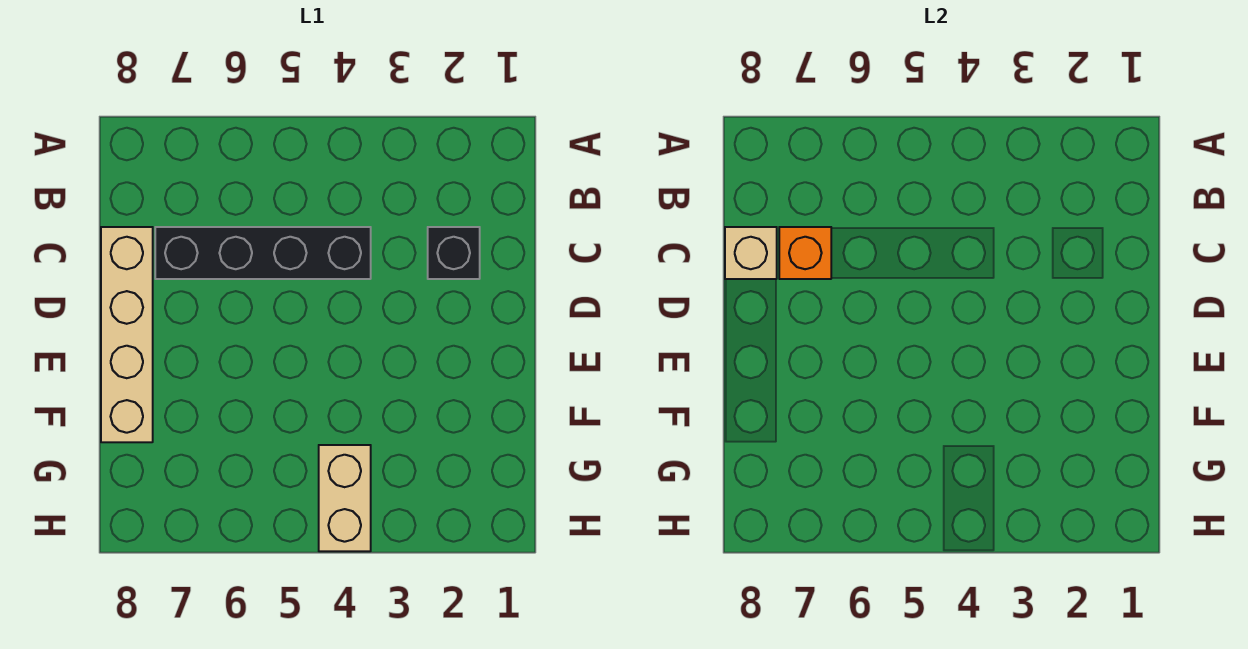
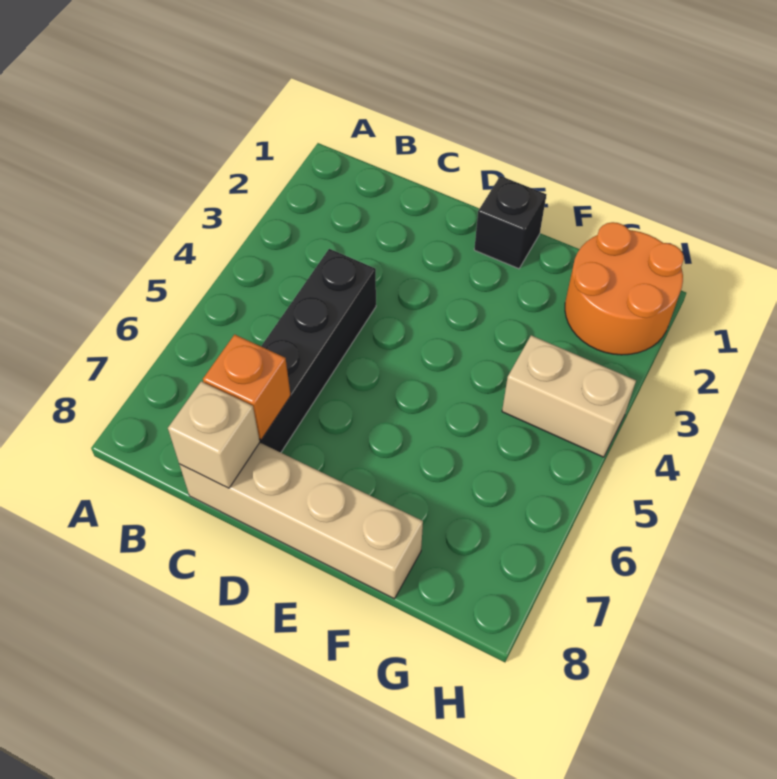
black brick C2 level 1 -> black brick E1 level 1
none -> orange round brick G1:H2 level 1

